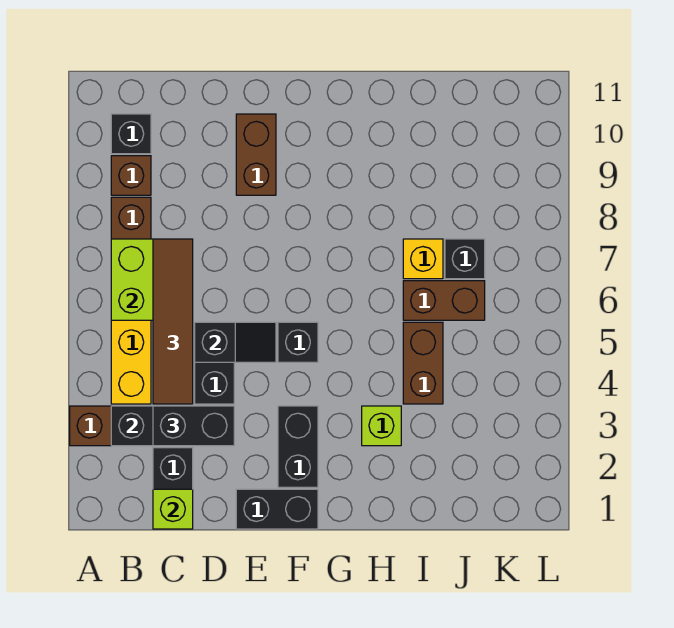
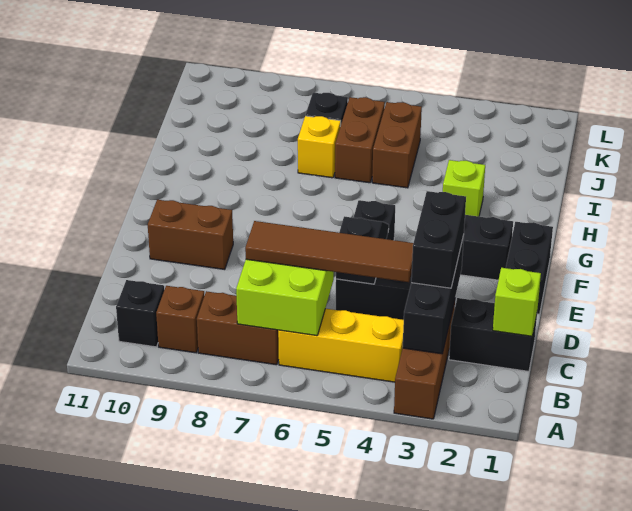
brown brick I4:I5 level 1 -> brown brick I5:J5 level 1

